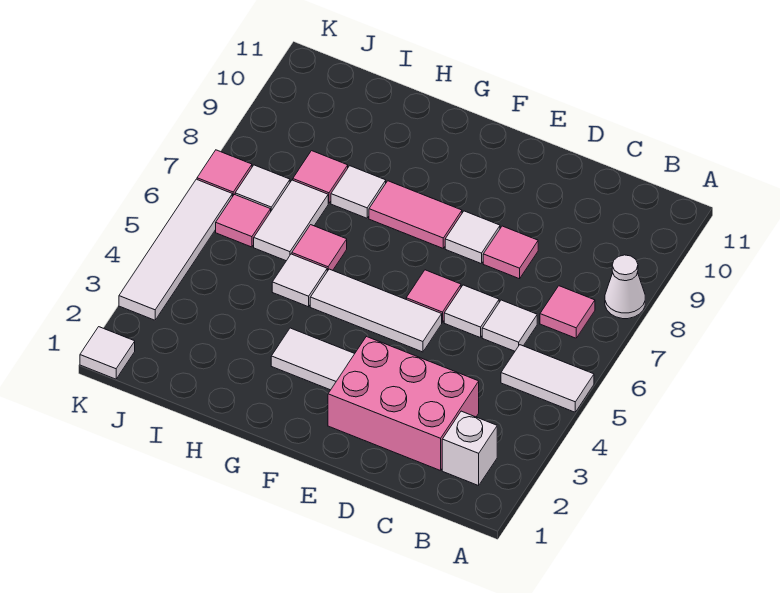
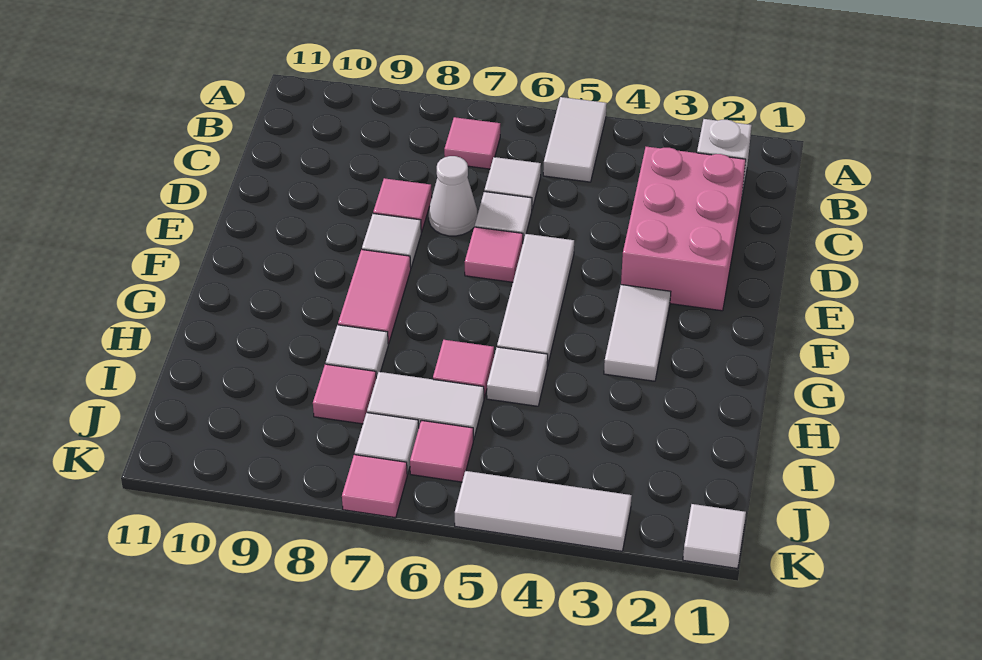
white cone A8 level 1 -> white cone D7 level 1
white tile K3:K6 level 1 -> white tile K3:K5 level 1

